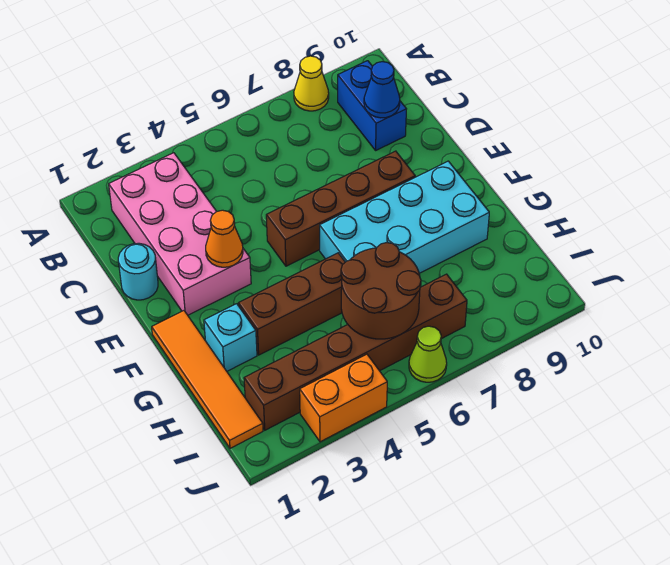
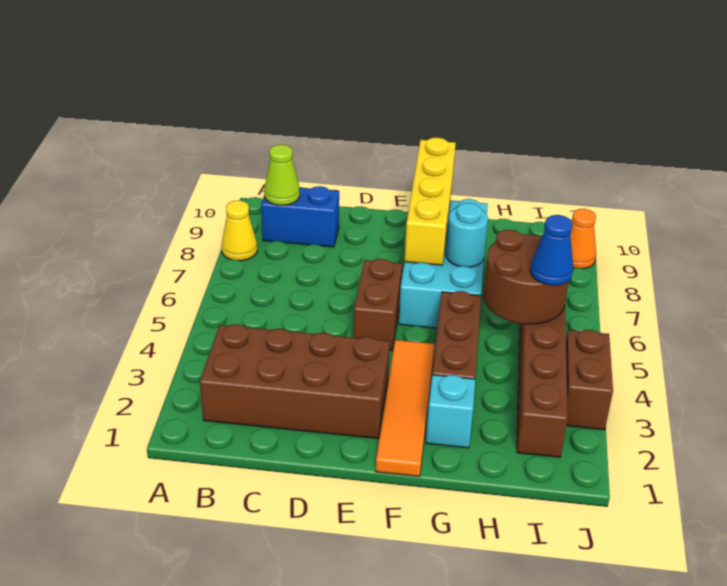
pink brick B2:E3 level 1 -> brown brick B2:E3 level 1
blue cone C9 level 2 -> blue cone I5 level 3
cyan round brick D1 level 1 -> cyan round brick G7 level 2
orange cone E3 level 2 -> orange cone J9 level 1
brown brick E5:E8 level 1 -> brown brick E5:E6 level 1
orange tile F1:I1 level 1 -> orange tile F1:F4 level 1
none -> yellow brick F7:F10 level 2
orange brick J3:J4 level 1 -> brown brick J3:J4 level 1
lime cone J6 level 1 -> lime cone B9 level 2

